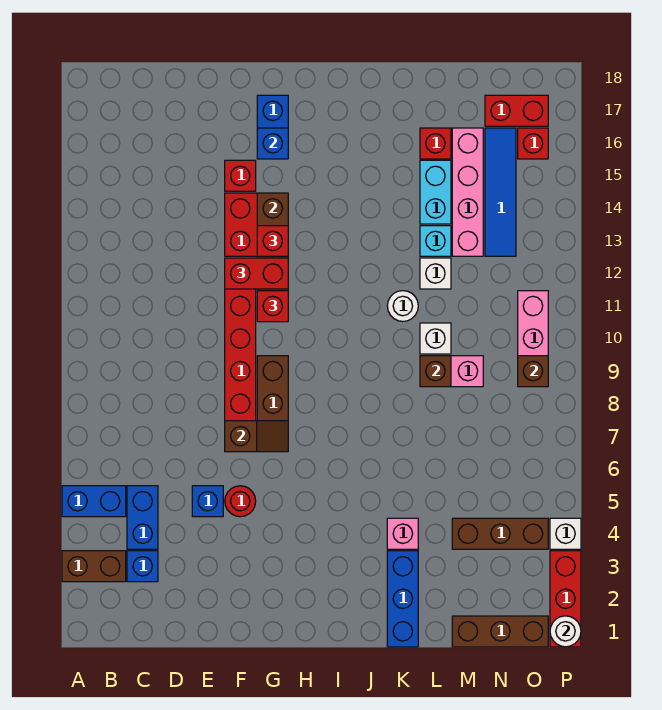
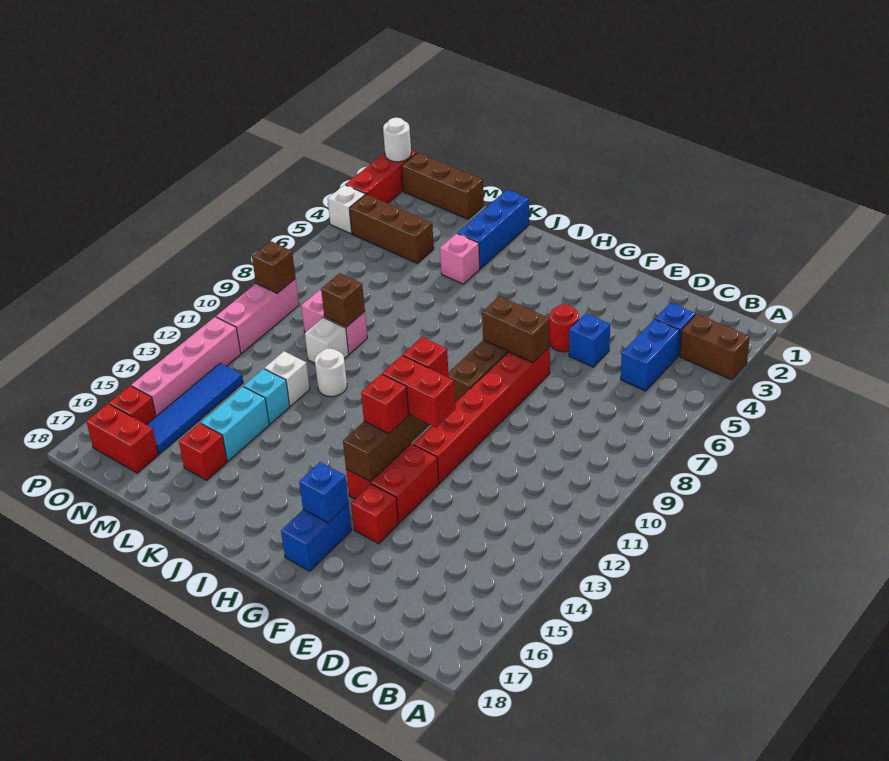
blue brick A5:B5 level 1 -> none
brown slope F7:G7 level 2 top F -> brown brick F7:G7 level 2
pink brick M13:M16 level 1 -> pink brick O12:O15 level 1

